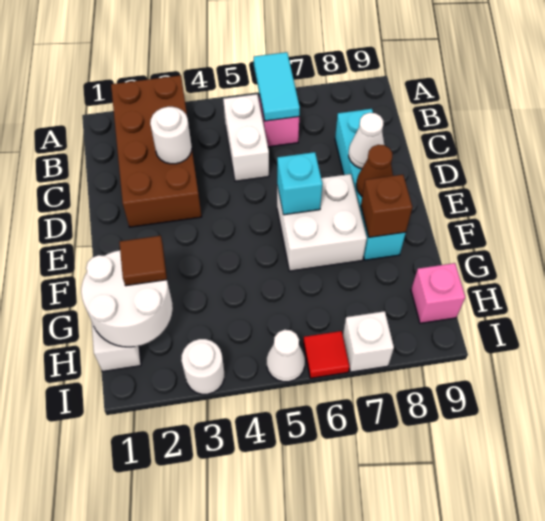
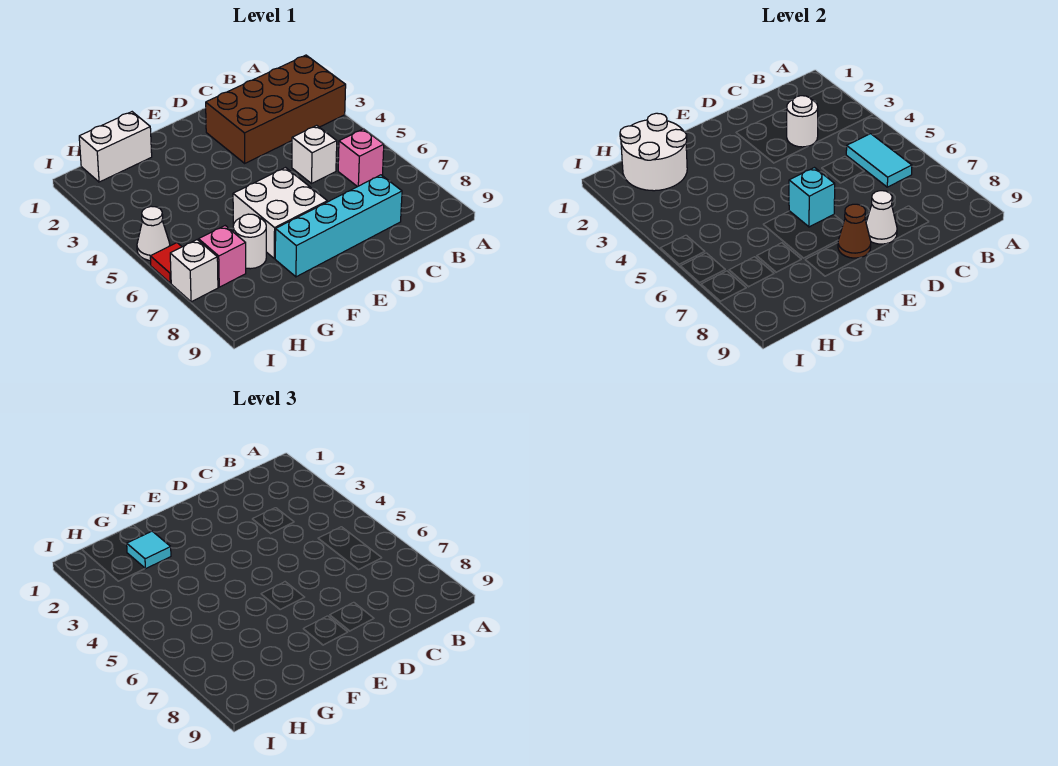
cyan tile A6:B6 level 2 -> cyan tile B5:B6 level 2
white brick B5:C5 level 1 -> white brick C5 level 1
brown brick F8 level 2 -> none
brown tile G2 level 3 -> cyan tile G2 level 3
pink brick H9 level 1 -> pink brick H7 level 1
white round brick I3 level 1 -> white round brick G7 level 1

